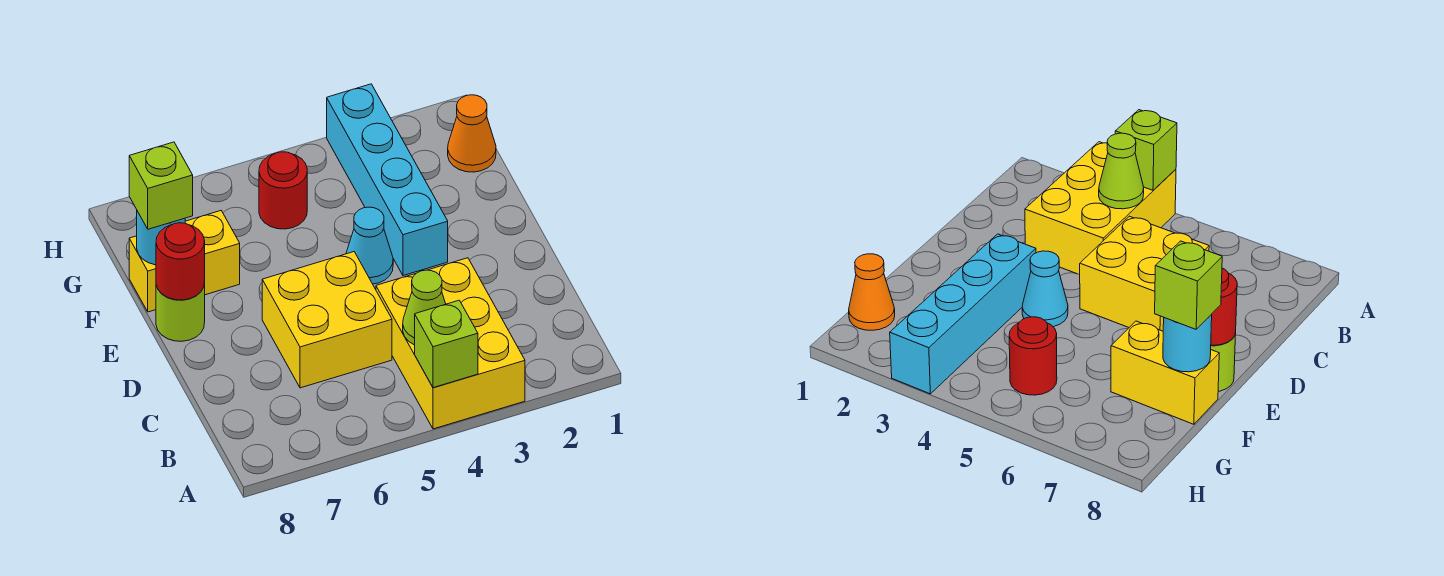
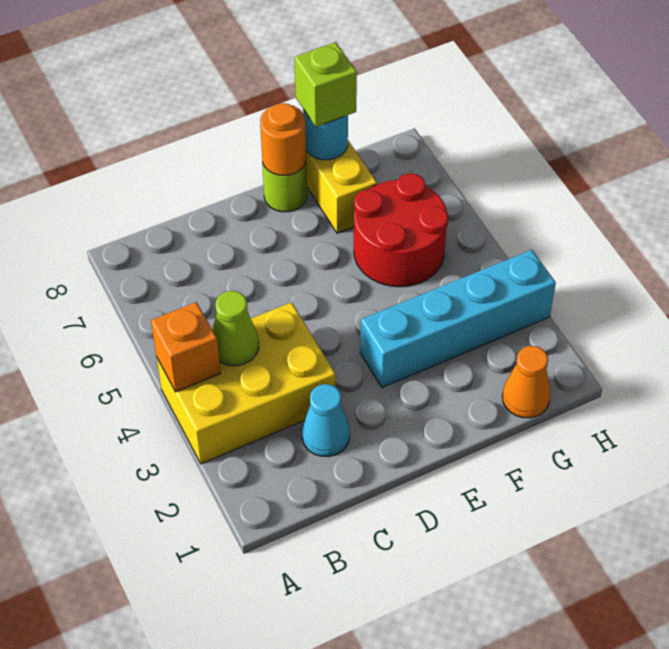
lime brick A4 level 2 -> orange brick A4 level 2
yellow brick C5:D6 level 1 -> none
cyan cone E4 level 1 -> cyan cone C2 level 1
red round brick E8 level 2 -> orange round brick E8 level 2
red round brick G5 level 1 -> red round brick F5:G6 level 1

